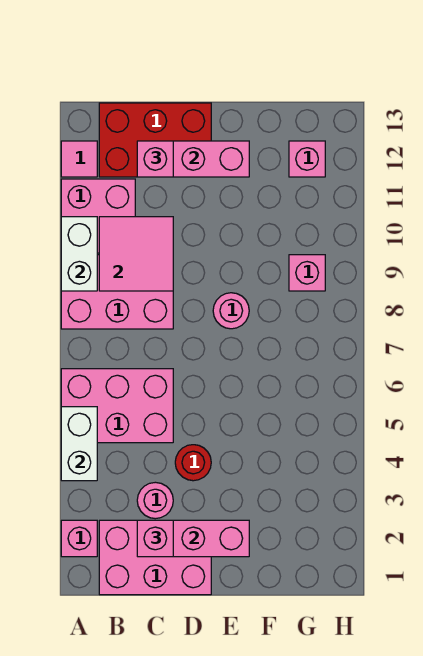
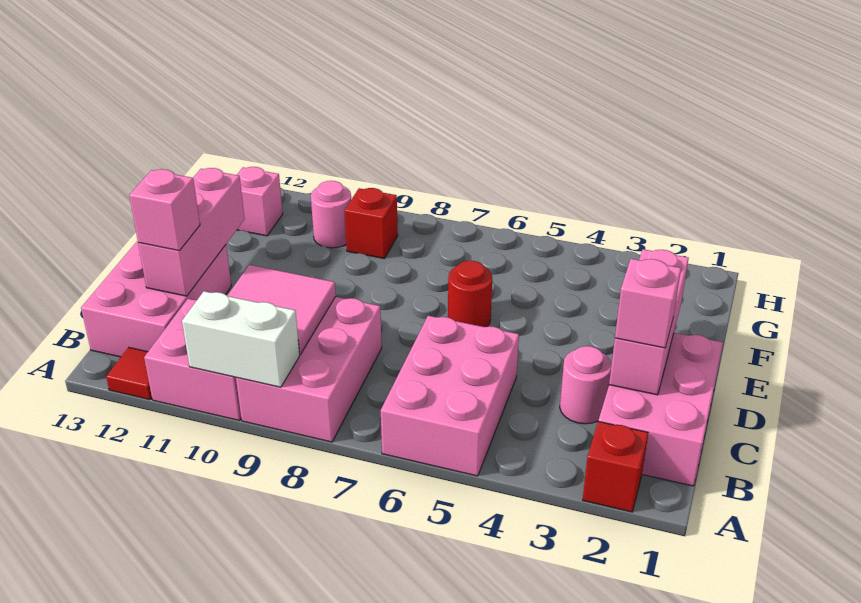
pink brick A2 level 1 -> red brick A2 level 1
white brick A4:A5 level 2 -> none
pink tile A12 level 1 -> red tile A12 level 1
red brick B12:D13 level 1 -> pink brick B12:D13 level 1
red round brick D4 level 1 -> red round brick E6 level 1
pink round brick E8 level 1 -> pink round brick G10 level 1
pink brick G9 level 1 -> red brick G9 level 1

